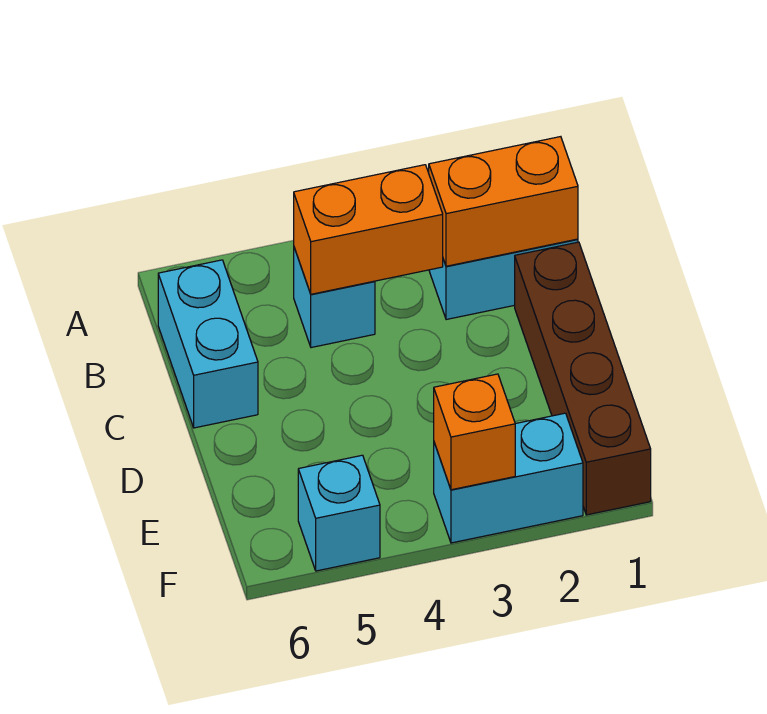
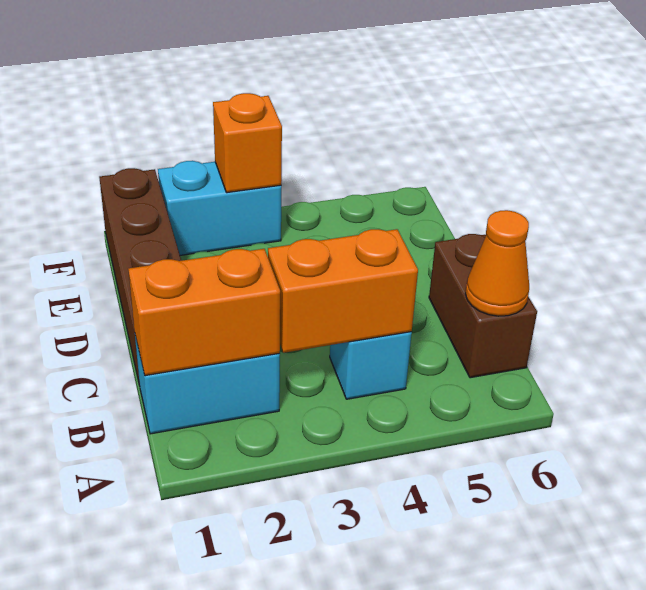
cyan brick B6:C6 level 1 -> brown brick B6:C6 level 1
none -> orange cone B6 level 2
cyan brick F5 level 1 -> none

